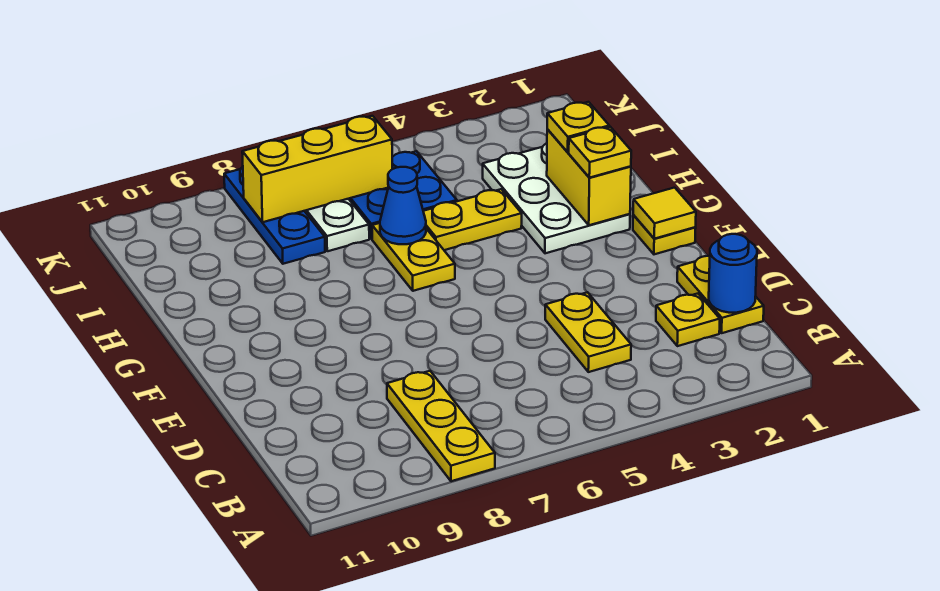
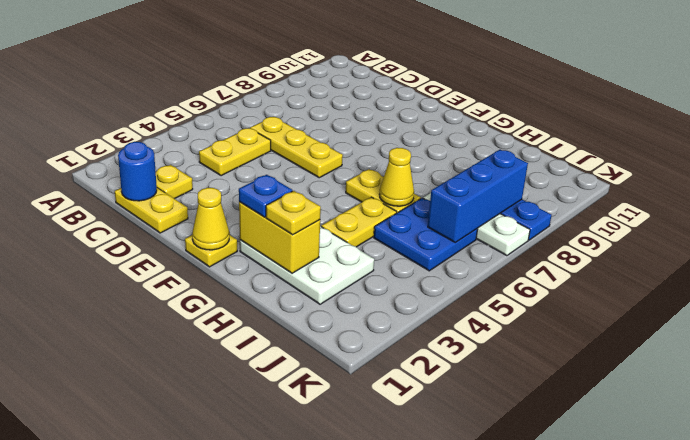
yellow plate A8:C8 level 1 -> yellow plate C6:E6 level 1
yellow plate C4:D4 level 1 -> yellow plate C4:C5 level 1
yellow tile F1 level 2 -> yellow cone F1 level 2
yellow plate G2 level 3 -> blue plate G2 level 3
blue cone H6 level 2 -> yellow cone H6 level 2
yellow brick J6:J8 level 2 -> blue brick J6:J8 level 2

